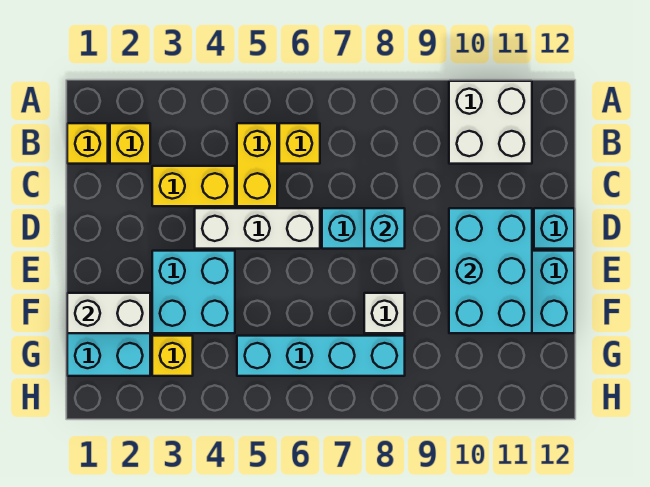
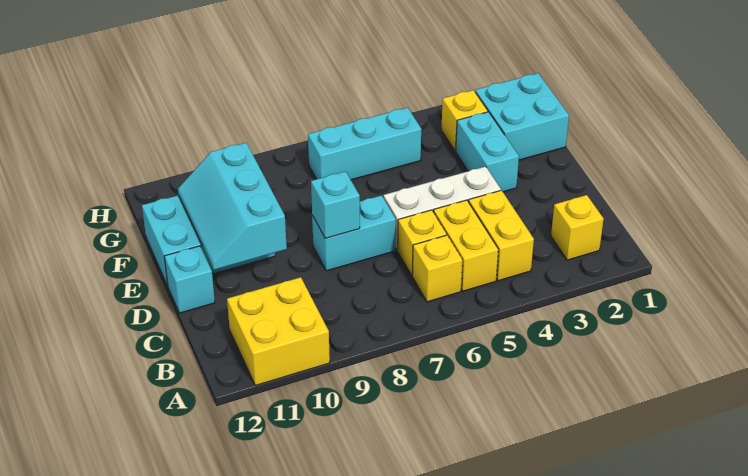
white brick A10:B11 level 1 -> yellow brick A10:B11 level 1
yellow brick B1 level 1 -> yellow brick C6 level 1
yellow brick C3:C4 level 1 -> yellow brick B4:C4 level 1
cyan brick D10:F11 level 2 -> cyan slope D10:F11 level 2 top 10
cyan brick E3:F4 level 1 -> cyan brick E3:F3 level 1
white brick F1:F2 level 2 -> none
white brick F8 level 1 -> none
cyan brick G5:G8 level 1 -> cyan brick G5:G7 level 1

